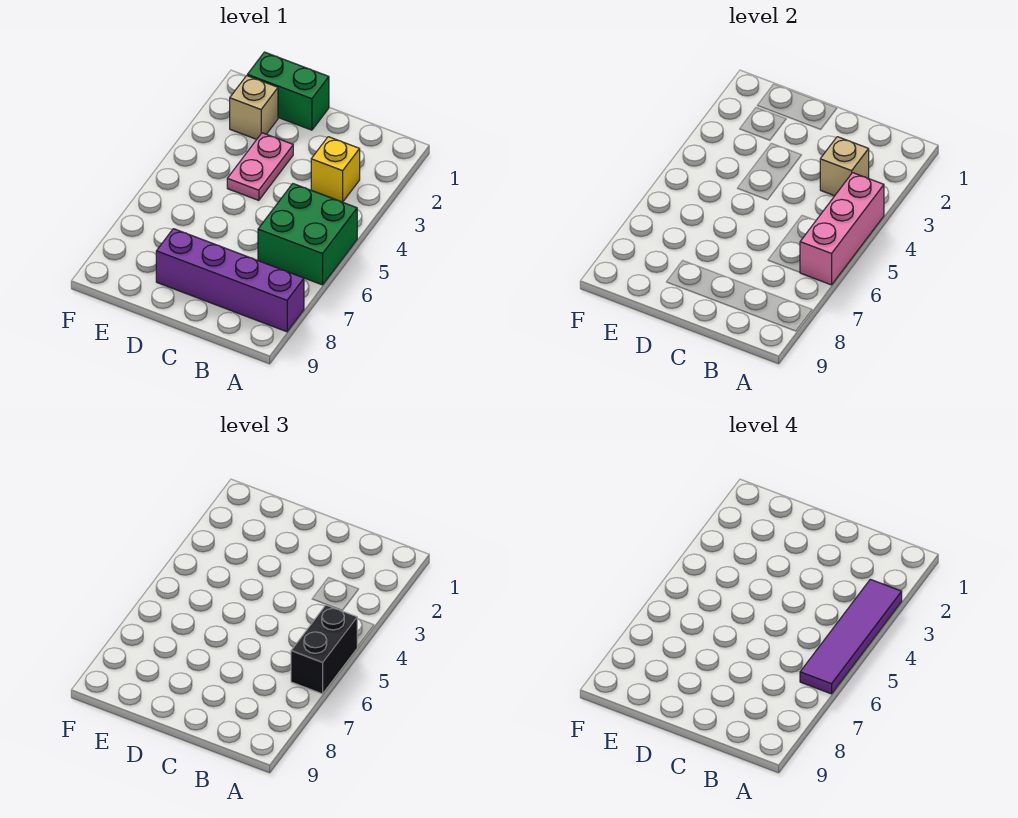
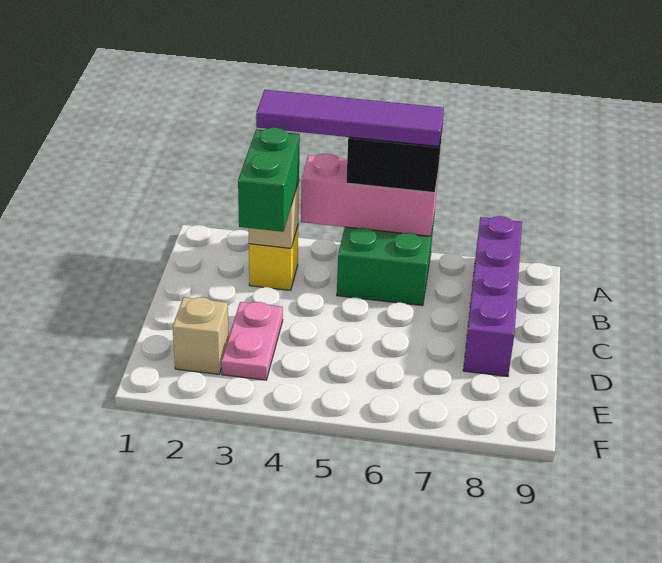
green brick D1:E1 level 1 -> green brick B3:C3 level 3
pink plate D3:D4 level 1 -> pink plate D3:E3 level 1

